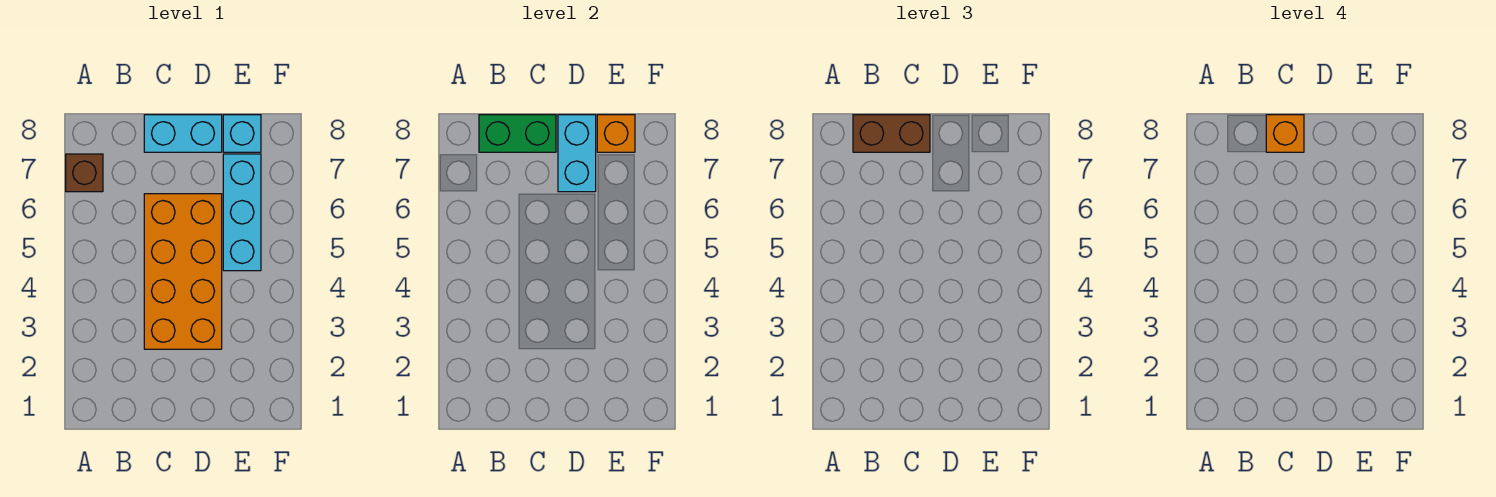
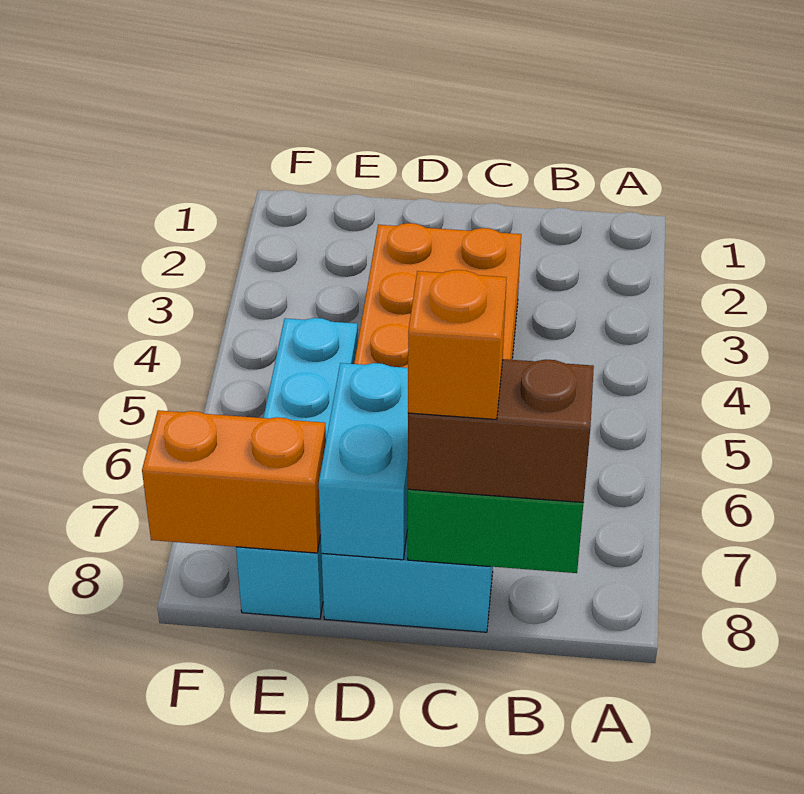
brown brick A7 level 1 -> none
orange brick E8 level 2 -> orange brick E8:F8 level 2

